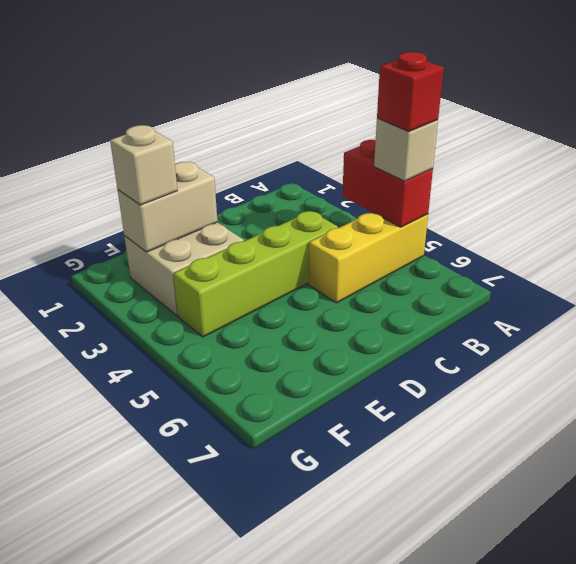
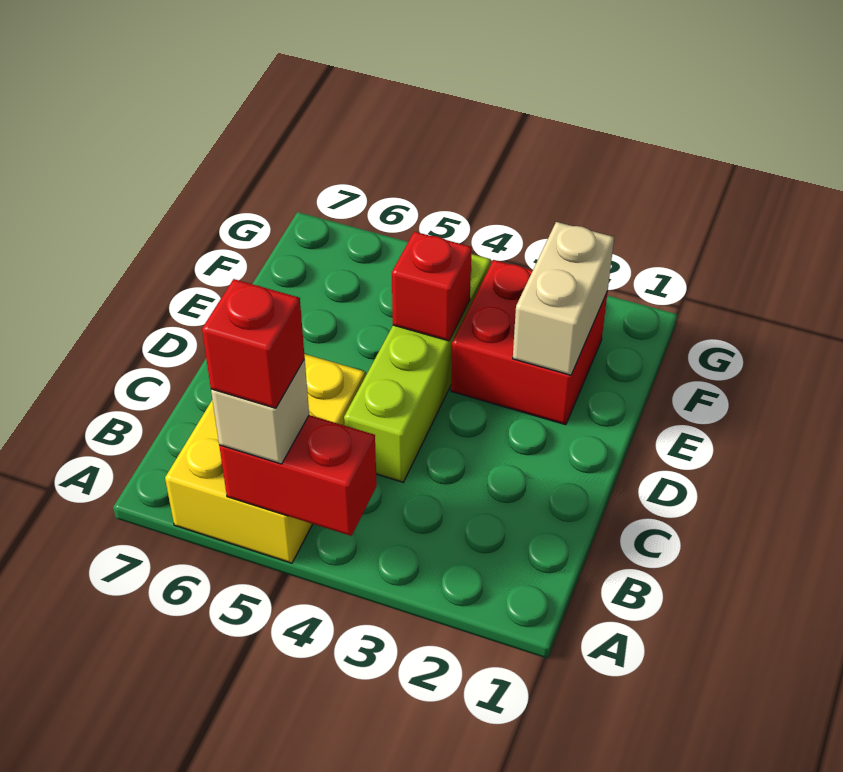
yellow brick A5:C5 level 1 -> yellow brick A5:C6 level 1
tan brick E2:F3 level 1 -> red brick E2:F3 level 1
none -> red brick E4 level 2
tan brick F2 level 3 -> none

